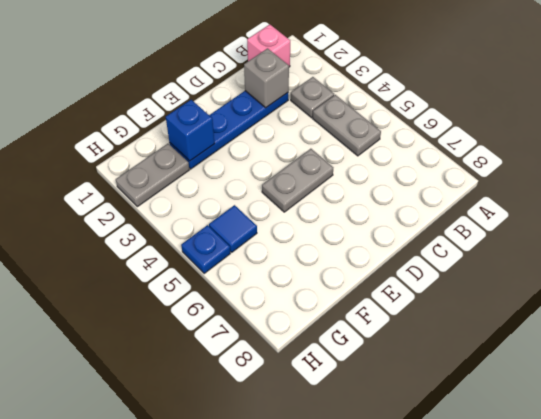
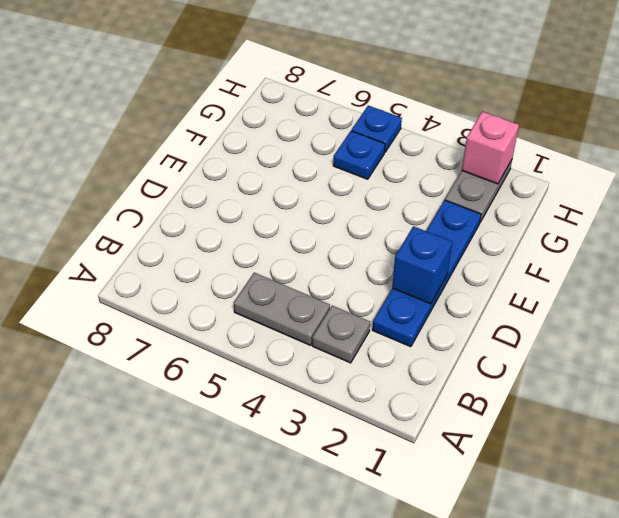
pink brick B1 level 1 -> pink brick H2 level 2
grey brick C2 level 2 -> none
grey plate D5:E5 level 1 -> none
blue brick F2 level 2 -> blue brick D2 level 2
blue tile G5 level 1 -> blue plate G5 level 1

